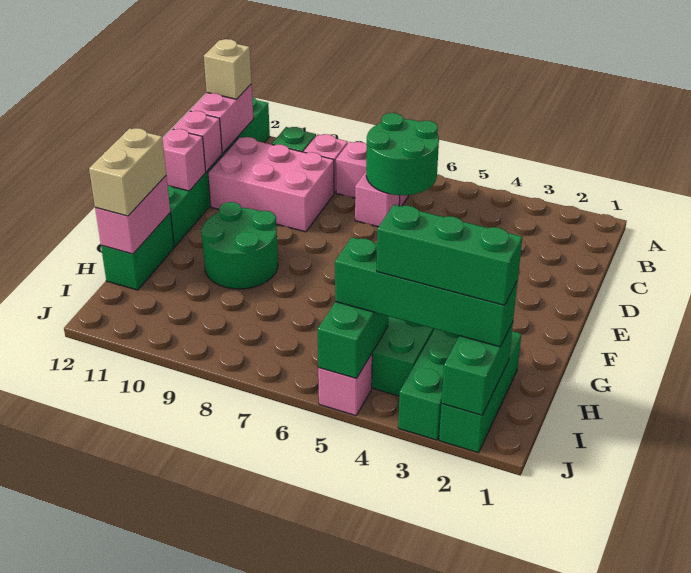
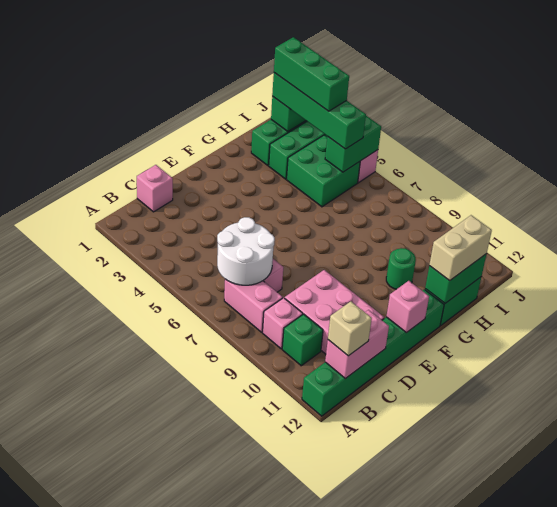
green round brick B6:C7 level 2 -> white round brick B6:C7 level 2
pink brick D12 level 2 -> pink brick C1 level 1
green round brick F9:G10 level 1 -> green round brick G10 level 1
pink brick G12:H12 level 2 -> green brick G12:H12 level 2

